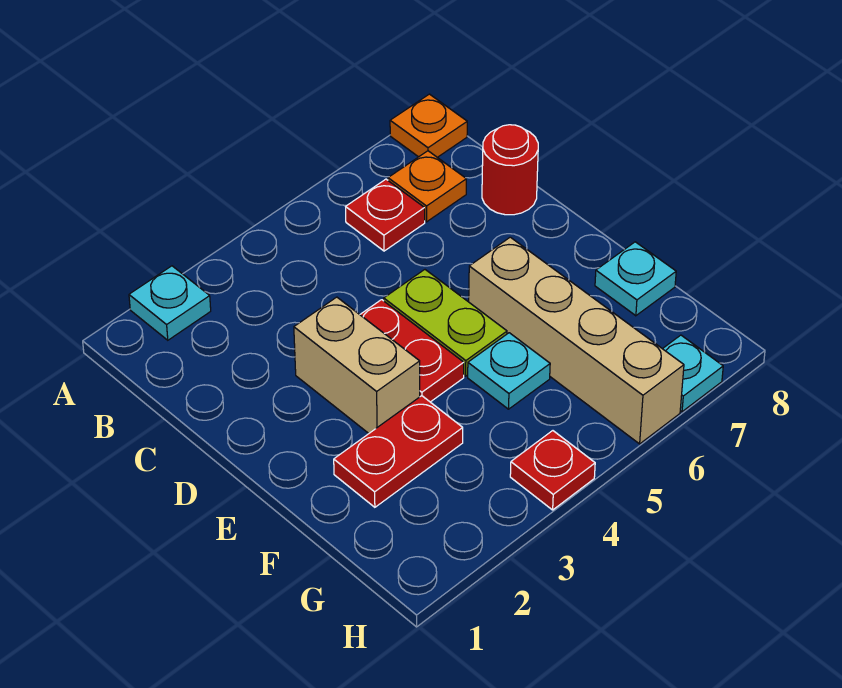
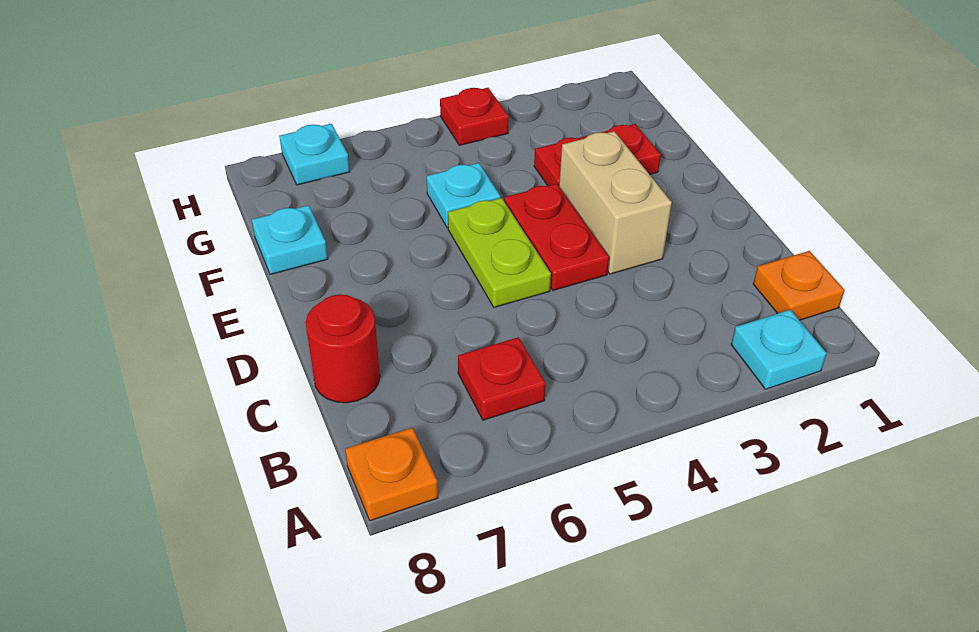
orange plate B7 level 1 -> orange plate B1 level 1
tan brick E6:H6 level 1 -> none

